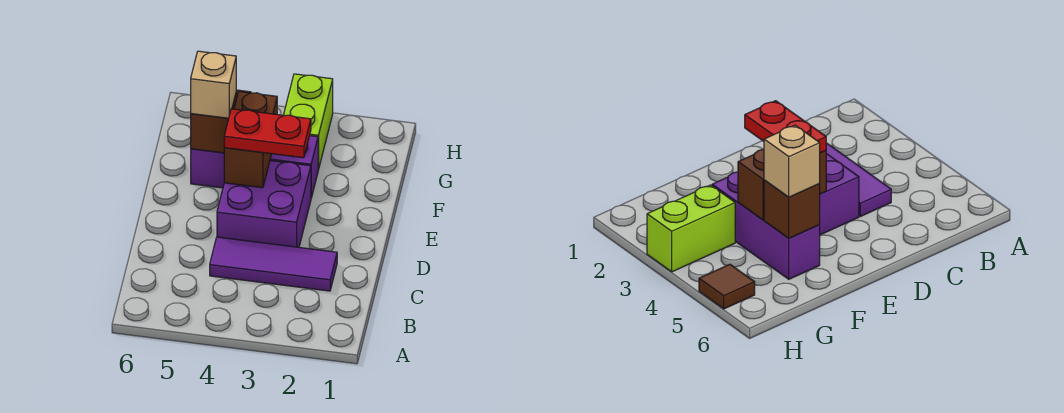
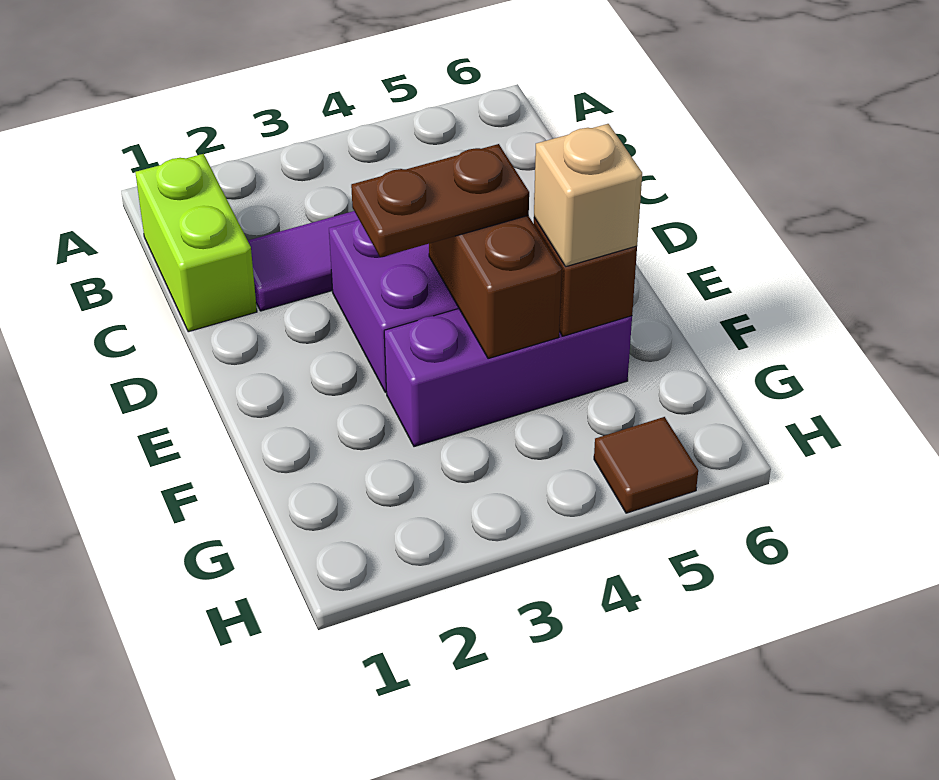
red plate E3:E4 level 3 -> brown plate E3:E4 level 3
lime brick G3:H3 level 1 -> lime brick B1:C1 level 1

